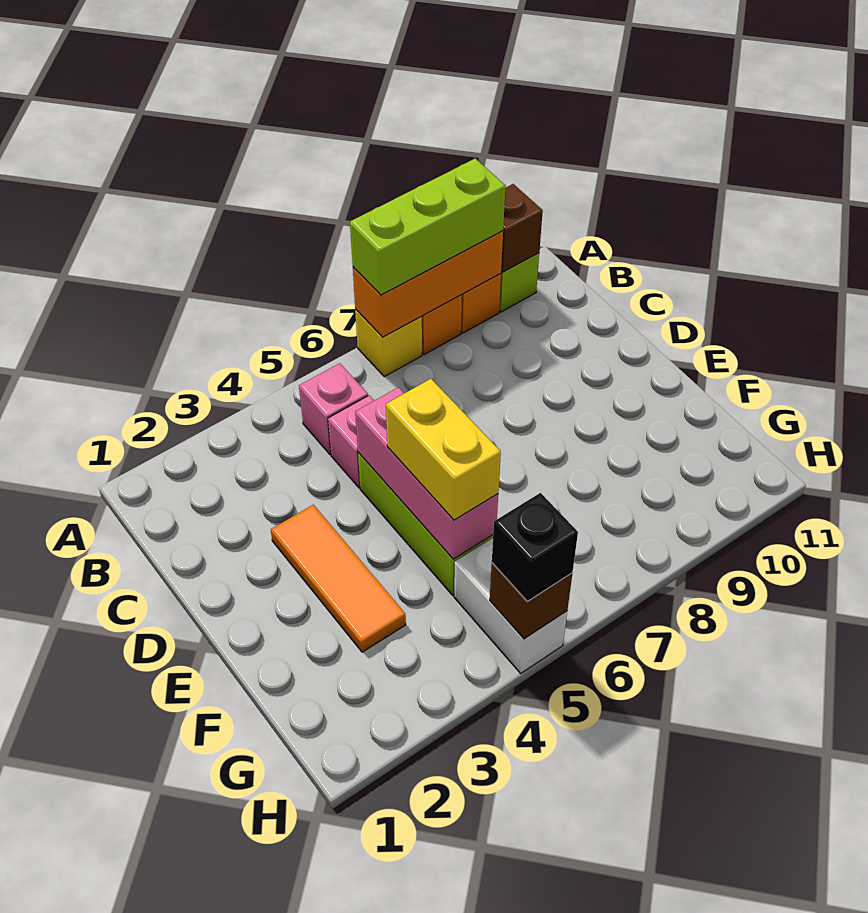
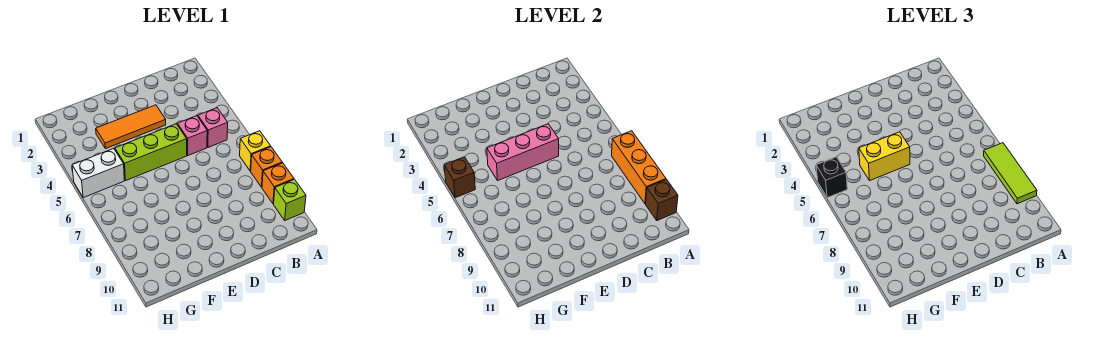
lime brick A7:A9 level 3 -> lime tile A7:A9 level 3

